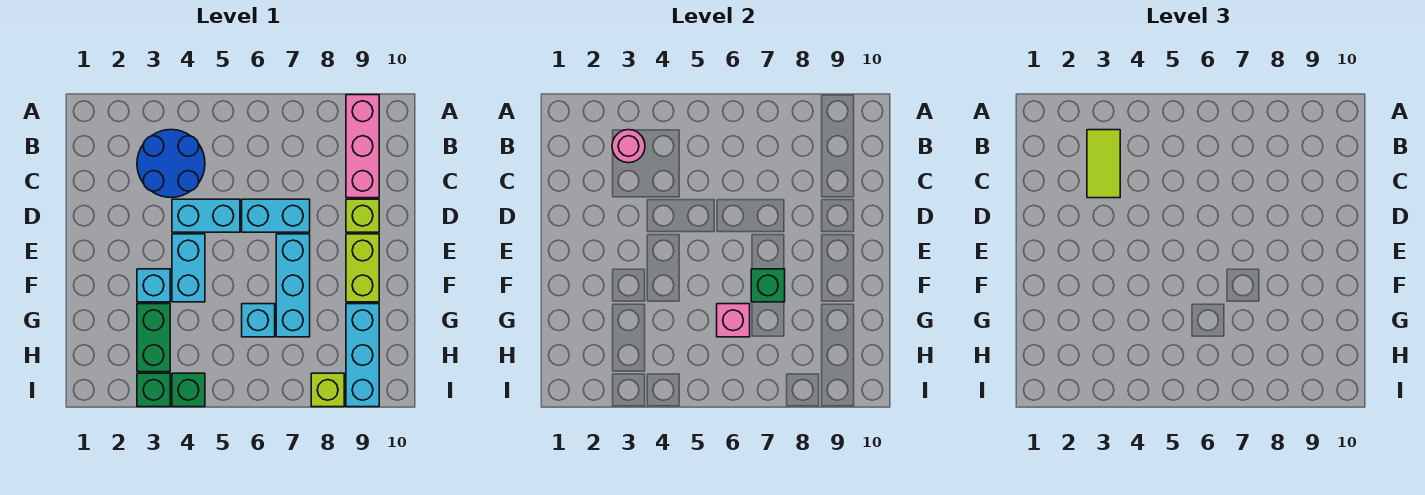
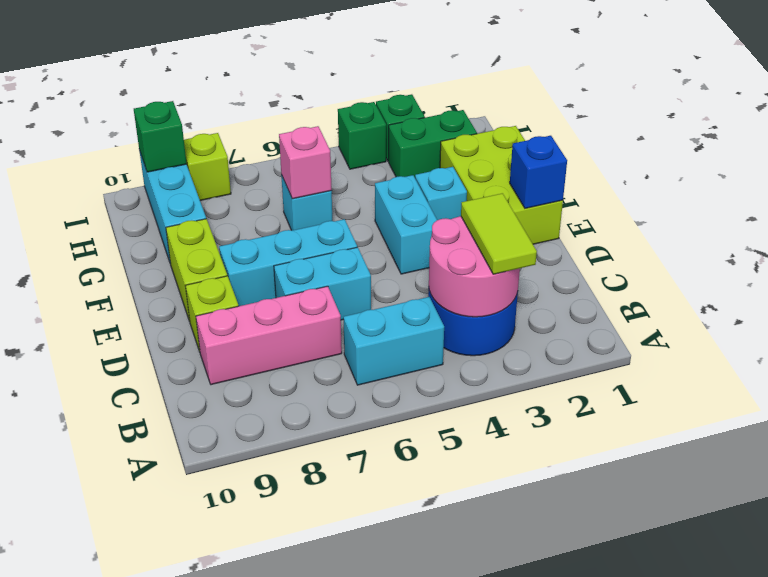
pink brick A9:C9 level 1 -> pink brick C7:C9 level 1
pink round brick B3 level 2 -> pink round brick B3:C4 level 2
cyan brick D4:D5 level 1 -> cyan brick B5:B6 level 1
none -> lime brick E1:G2 level 1
none -> blue brick E1 level 2
cyan brick E7:G7 level 1 -> cyan brick E6:E8 level 1
green brick F7 level 2 -> green brick I9 level 2
green brick G3:H3 level 1 -> green brick H2:H3 level 1

